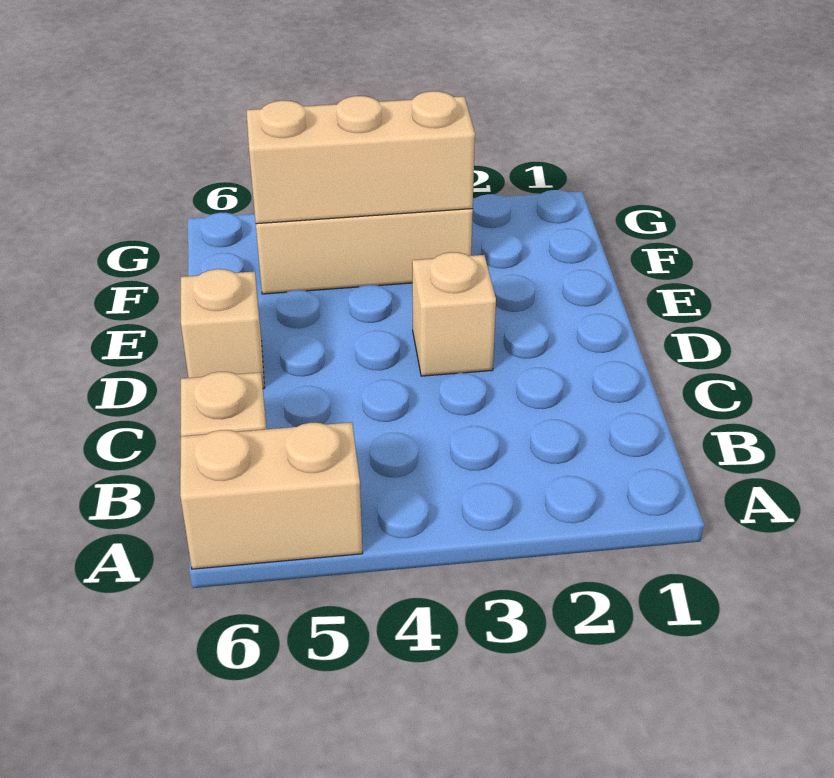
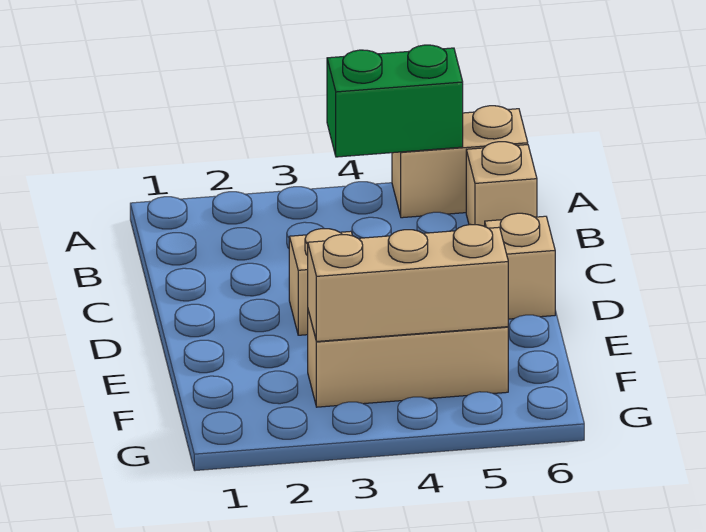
none -> green brick A4:A5 level 2

